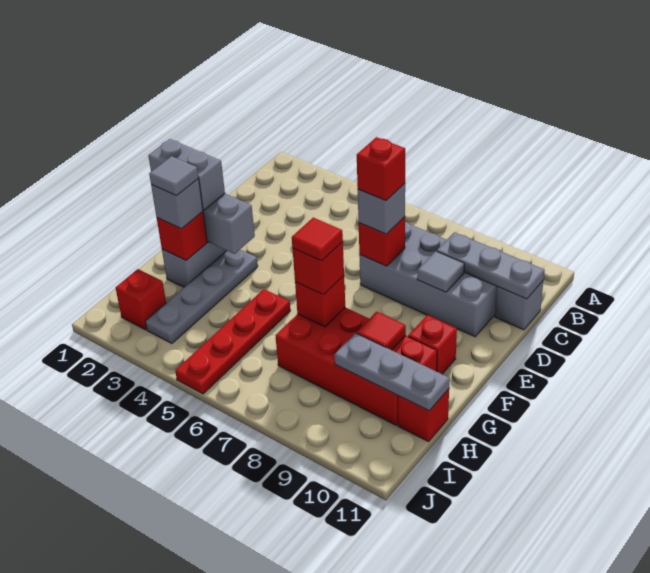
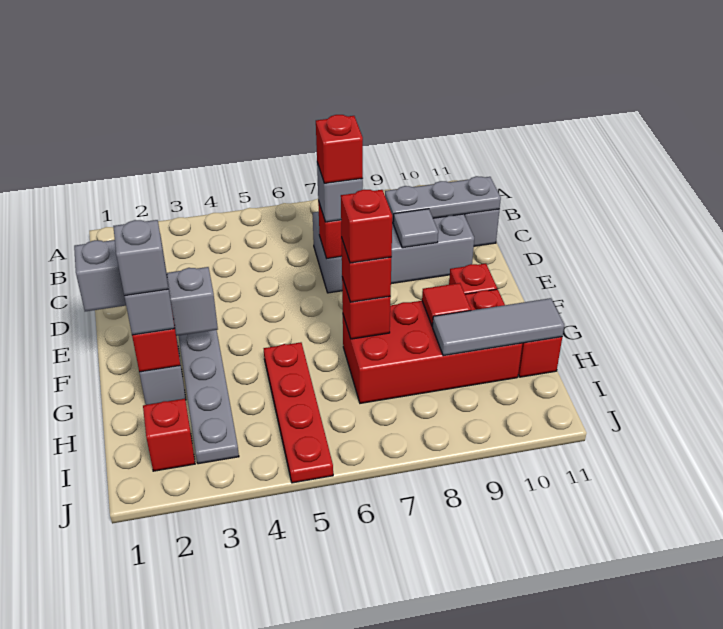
grey tile G2 level 4 -> grey brick G2 level 4
red tile G7 level 4 -> red brick G7 level 4
grey plate H9:H11 level 2 -> grey tile H9:H11 level 2

